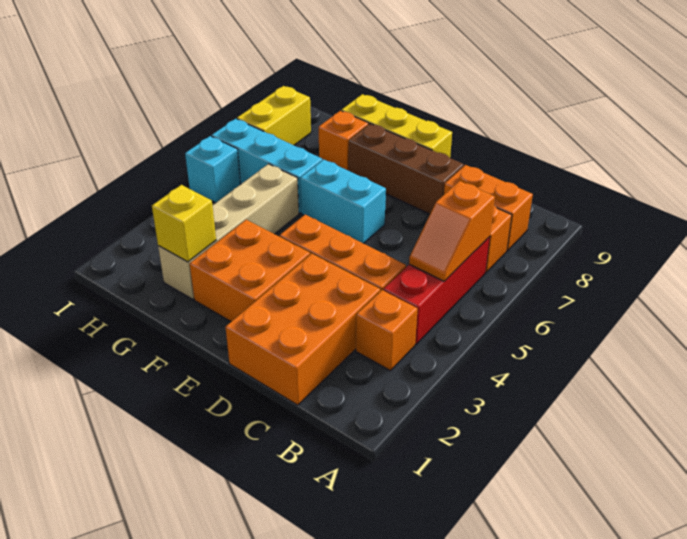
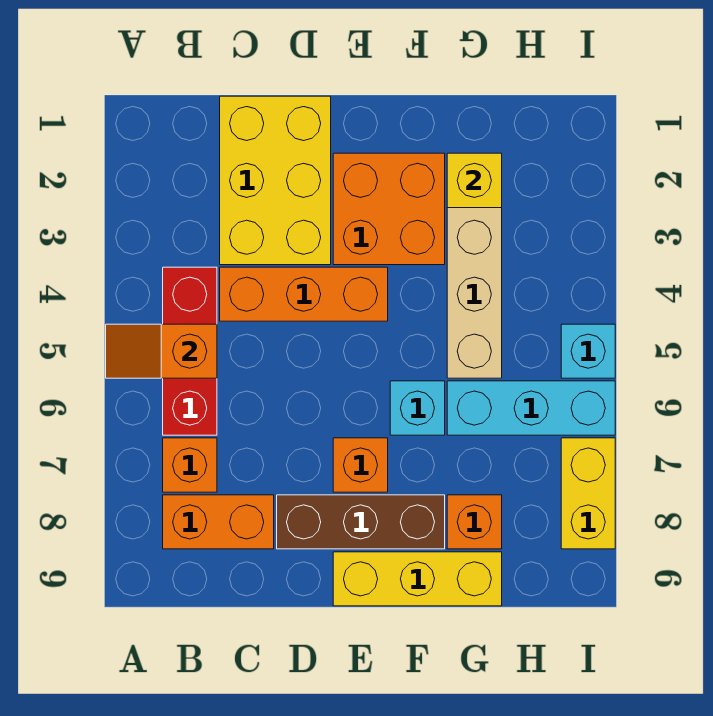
orange brick B3 level 1 -> orange brick E7 level 1
orange slope B5:B6 level 2 top 6 -> orange slope A5:B5 level 2 top B
orange brick C1:D3 level 1 -> yellow brick C1:D3 level 1
cyan brick E6:F6 level 1 -> cyan brick F6 level 1

